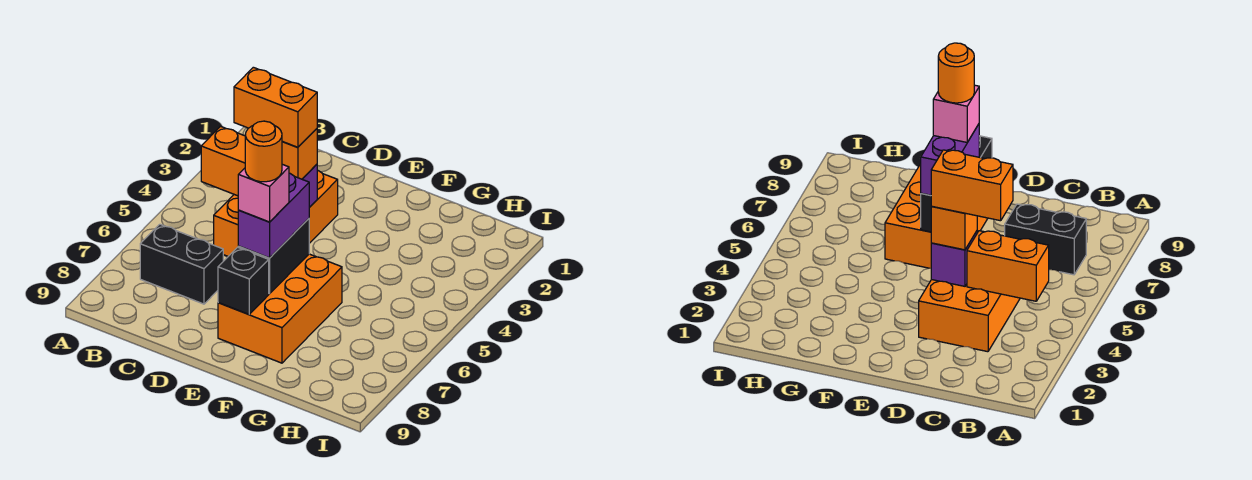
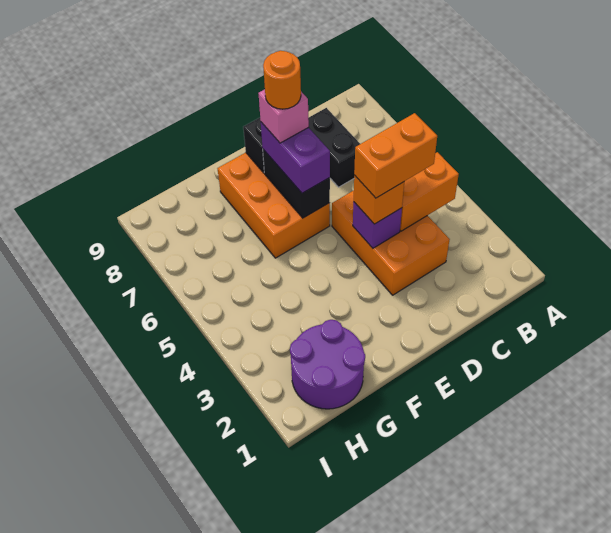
black brick B7:C7 level 1 -> black brick C7:C8 level 1
none -> purple round brick G1:H2 level 1

